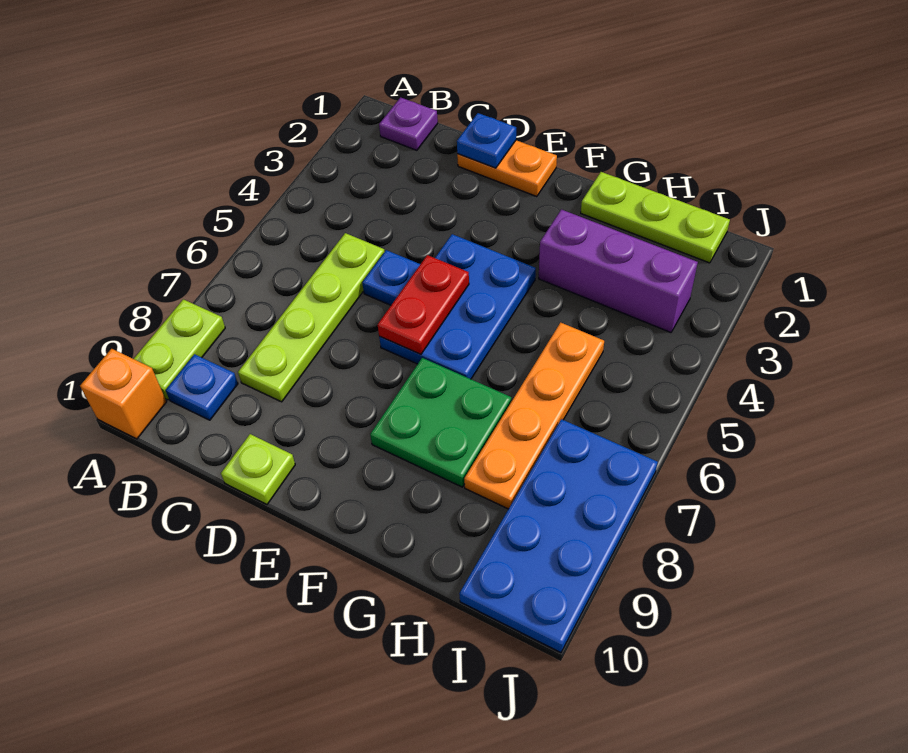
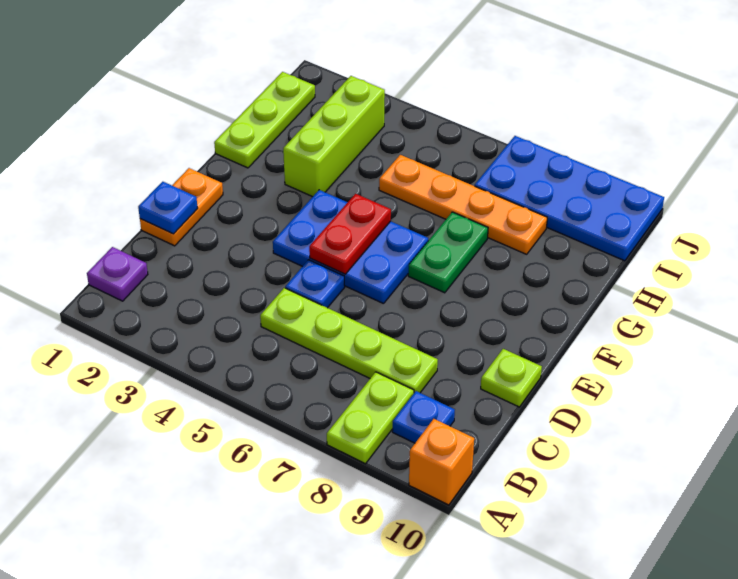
lime plate A8:A9 level 1 -> lime plate A8:B8 level 1
red plate E5:E6 level 2 -> red plate E5:F5 level 2
green plate F7:G8 level 1 -> green plate F7:G7 level 1
purple brick G3:I3 level 1 -> lime brick G3:I3 level 1

